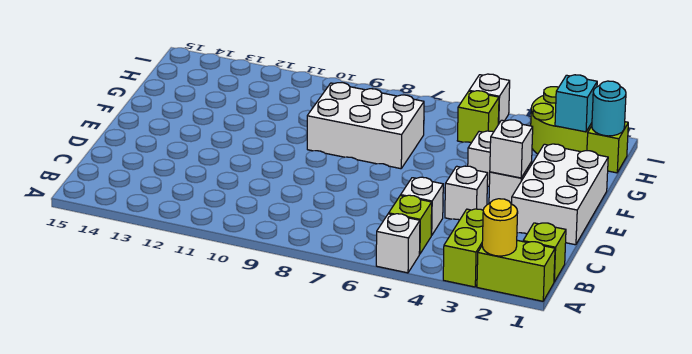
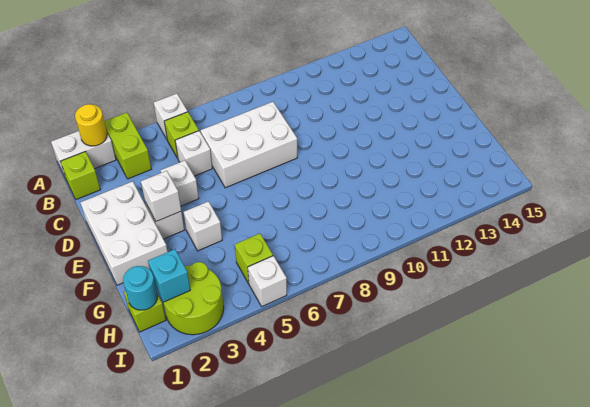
lime brick A1:A2 level 1 -> white brick A1:A2 level 1
white brick F7:G9 level 1 -> white brick C6:D8 level 1

